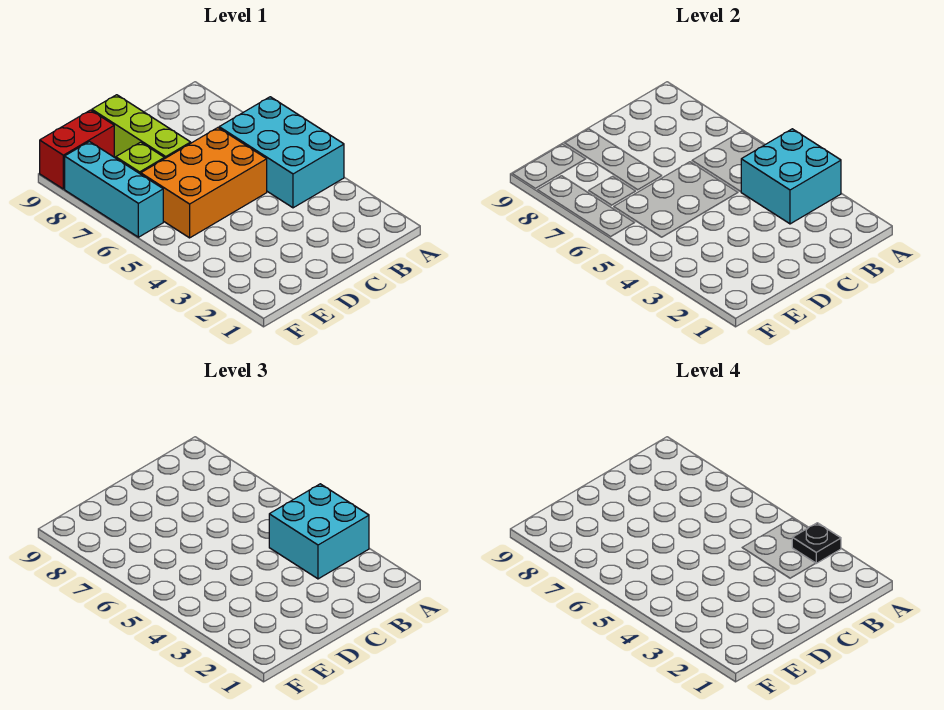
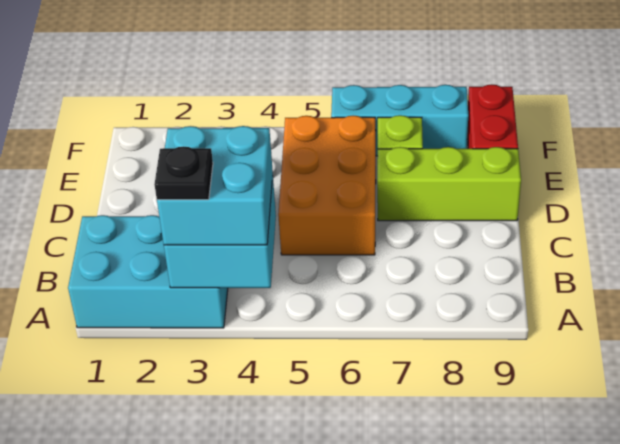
cyan brick A4:B6 level 1 -> cyan brick A1:B3 level 1

